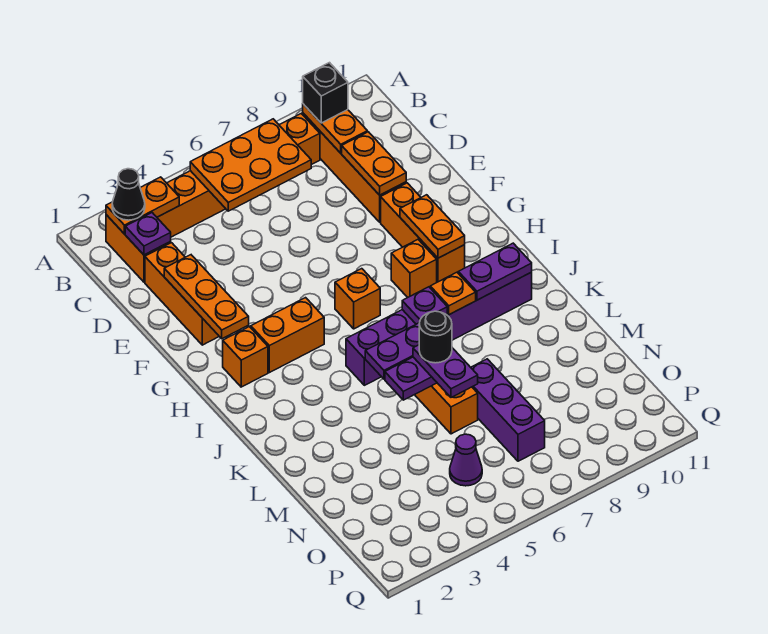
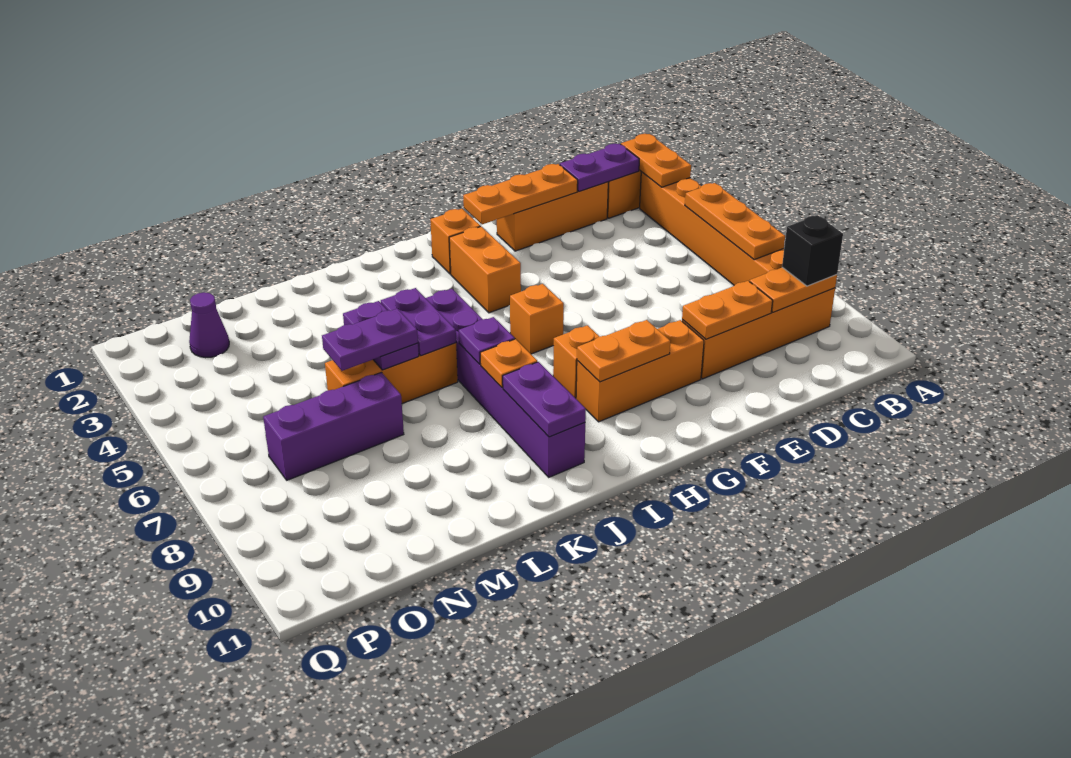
black cone B2 level 3 -> none
orange plate B5:C7 level 2 -> orange plate B5:B7 level 2
purple plate C2 level 2 -> purple plate C2:D2 level 2
black round brick L6 level 4 -> none
purple cone O5 level 1 -> purple cone O2 level 1

